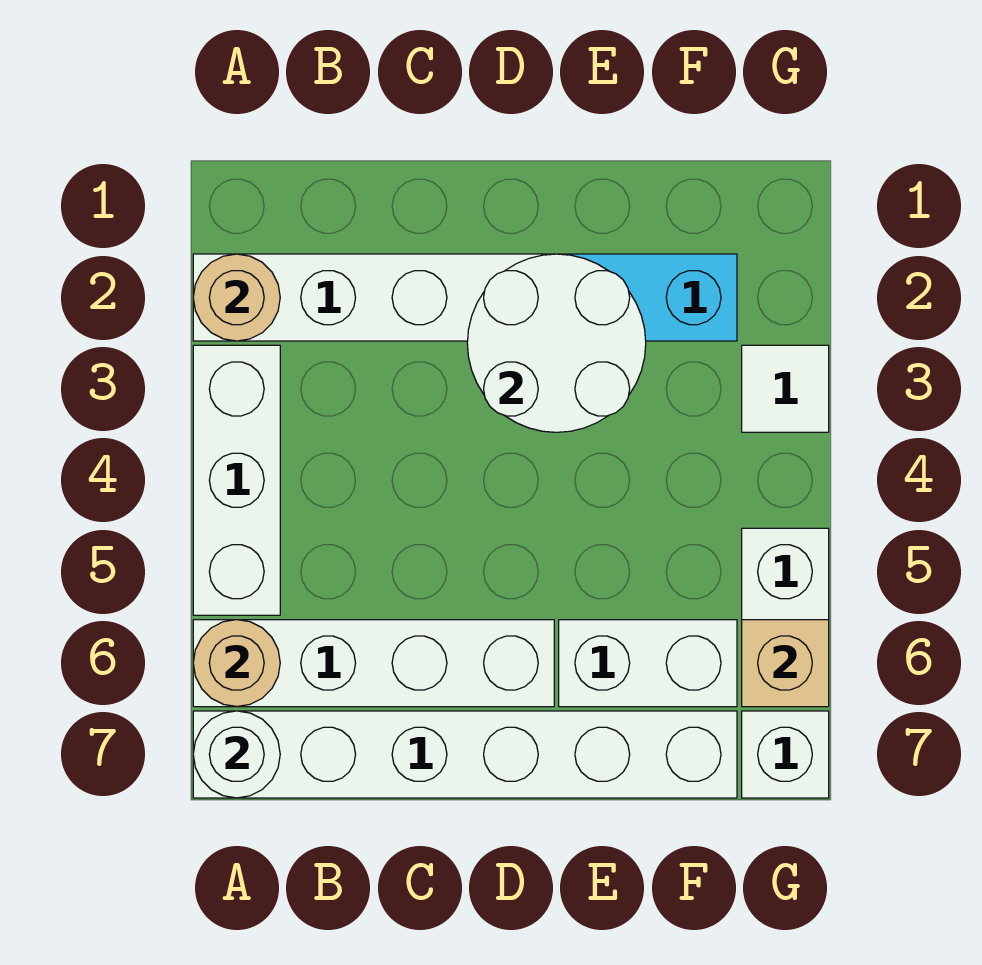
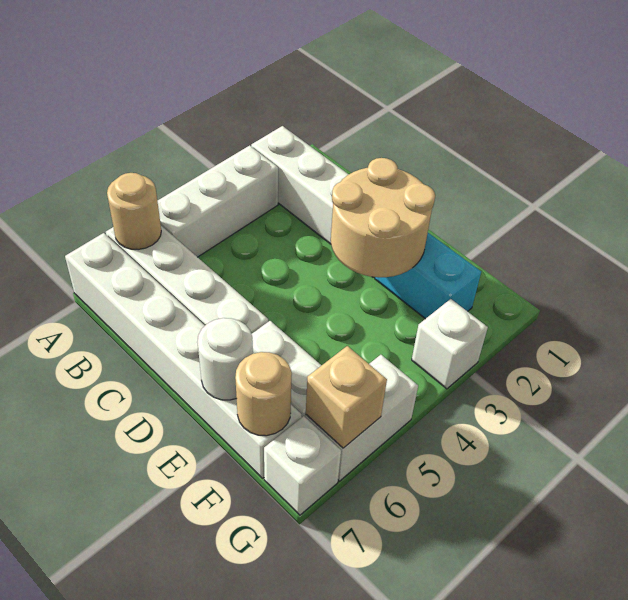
tan round brick A2 level 2 -> tan round brick F7 level 2
white round brick A7 level 2 -> white round brick E7 level 2
white round brick D2:E3 level 2 -> tan round brick D2:E3 level 2
white tile G3 level 1 -> white brick G3 level 1

